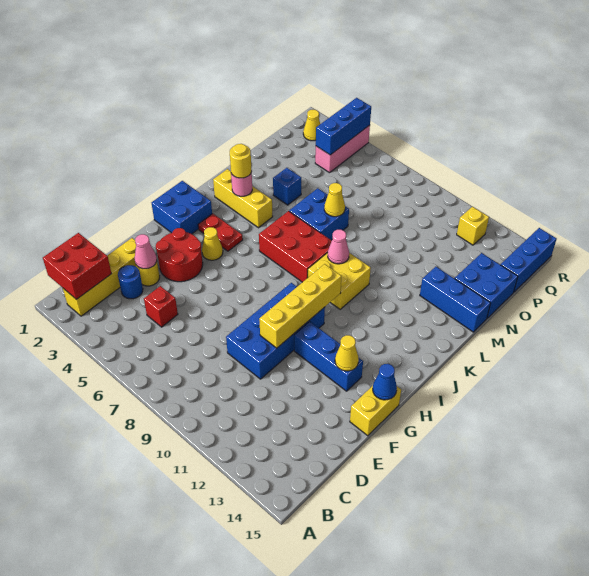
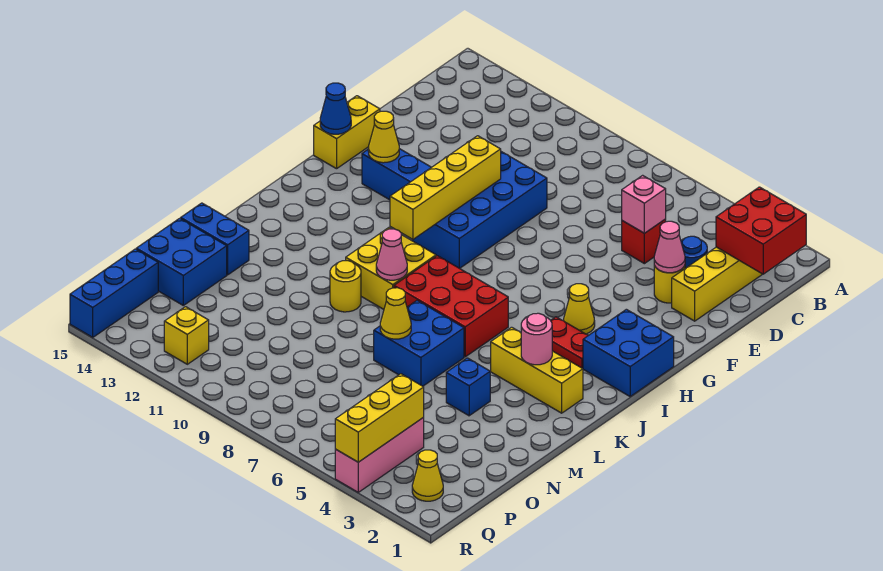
none -> pink brick D5 level 2
red round brick F3:G4 level 1 -> none
yellow round brick K3 level 3 -> yellow round brick L10 level 1
blue brick M13:M15 level 1 -> blue brick M14:M15 level 1
blue brick P4:R4 level 2 -> yellow brick P4:R4 level 2

